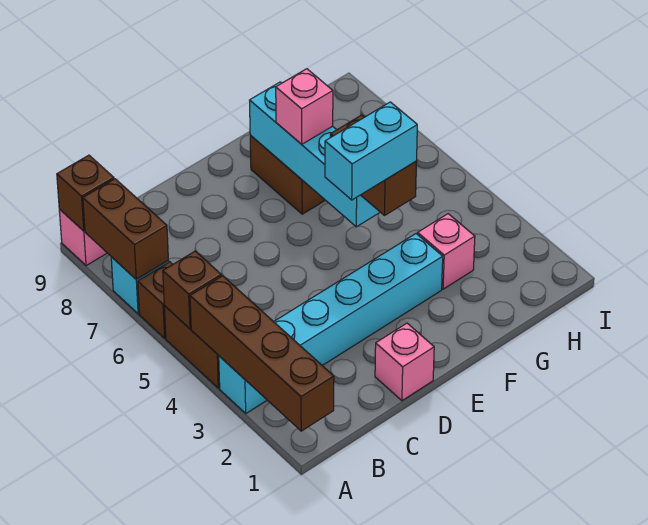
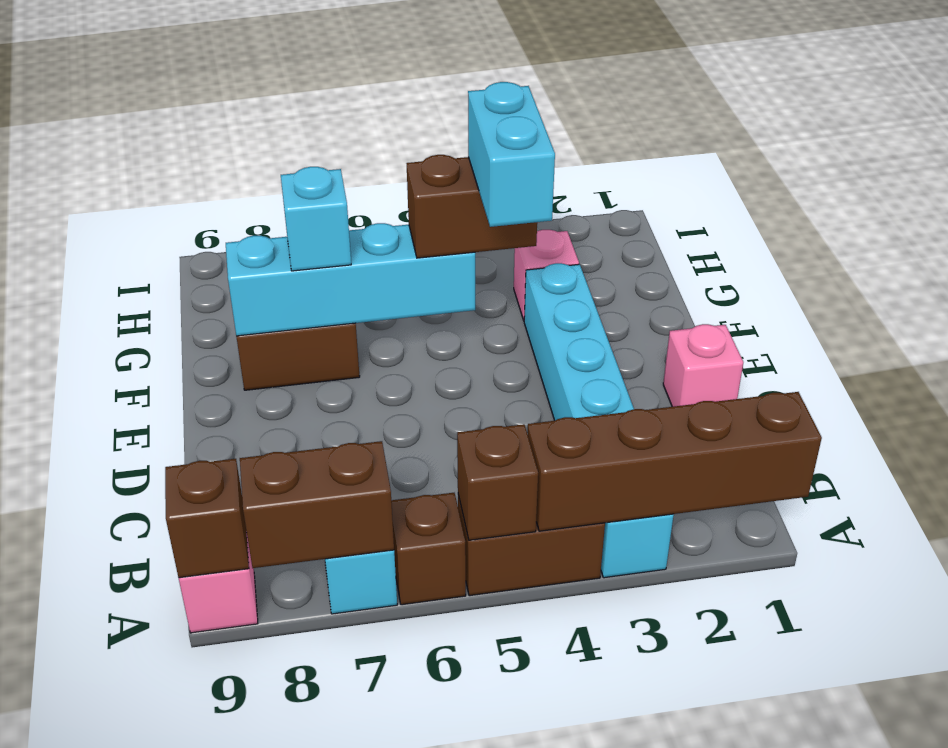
pink brick F7 level 3 -> cyan brick F7 level 3

